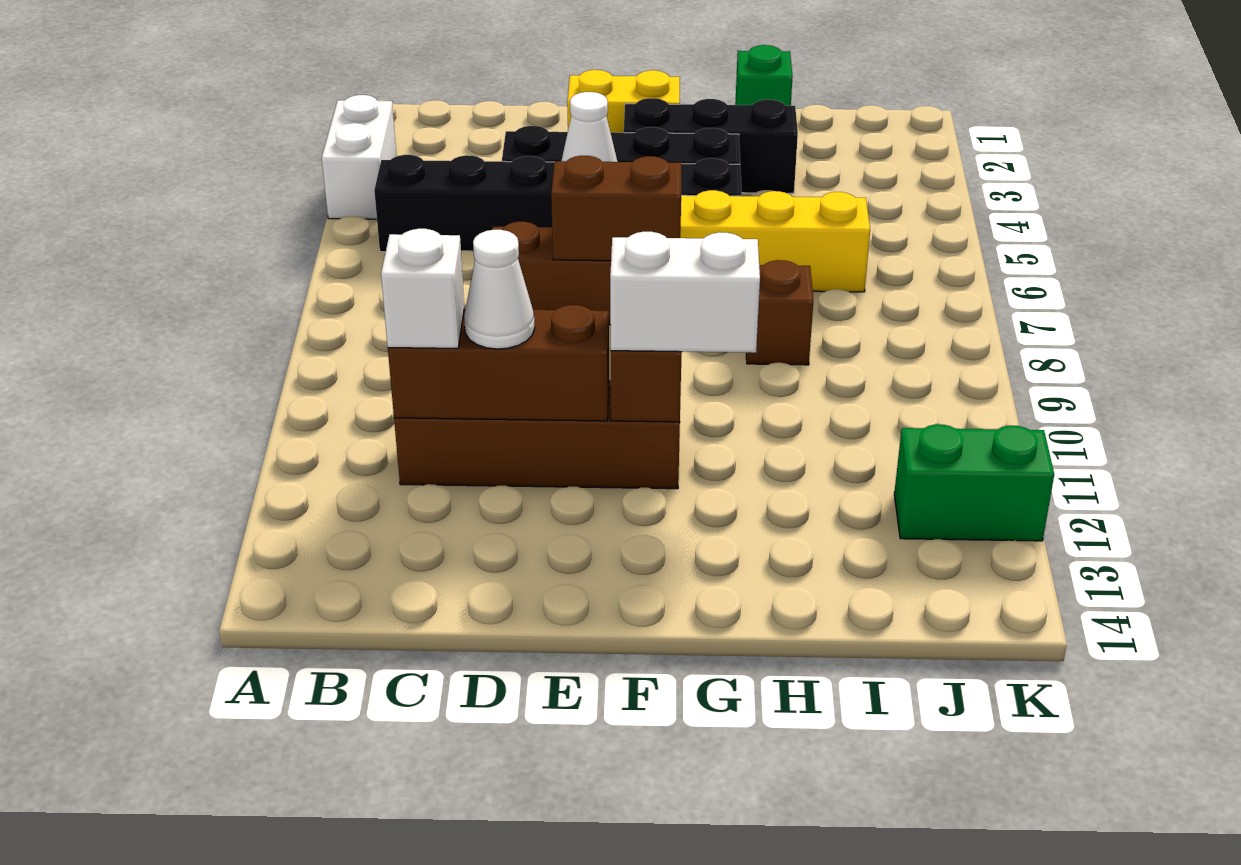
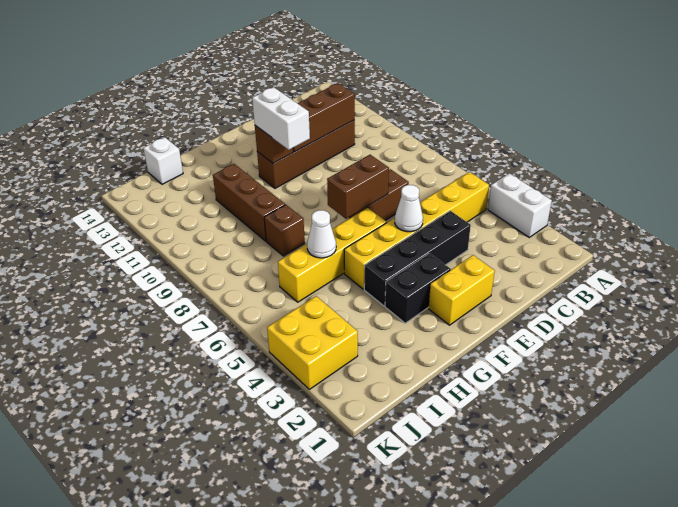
black brick B5:G5 level 1 -> yellow brick B5:G5 level 1
white brick C11 level 3 -> white brick I14 level 1
white cone D11 level 3 -> white cone H6 level 2
black brick F3:H3 level 1 -> black brick F3:G3 level 1
white brick F11:G11 level 3 -> white brick F10:F11 level 3
green brick H1 level 1 -> none
none -> brown brick H9:H11 level 1
none -> yellow brick J3:K4 level 1
green brick J12:K12 level 1 -> none

